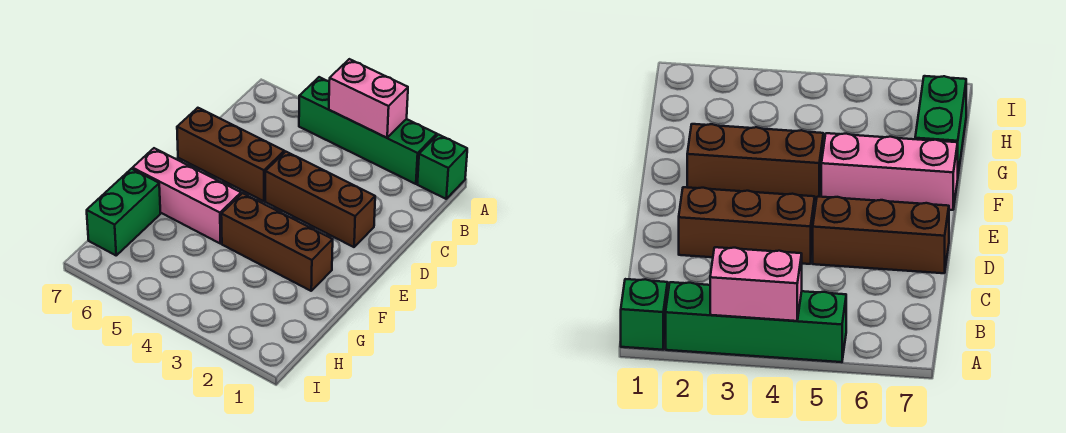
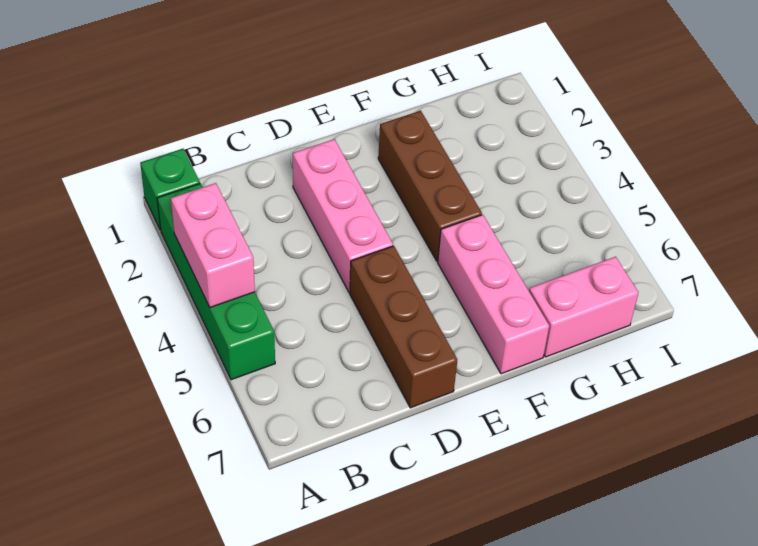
brown brick D2:D4 level 1 -> pink brick D2:D4 level 1
green brick G7:H7 level 1 -> pink brick G7:H7 level 1

